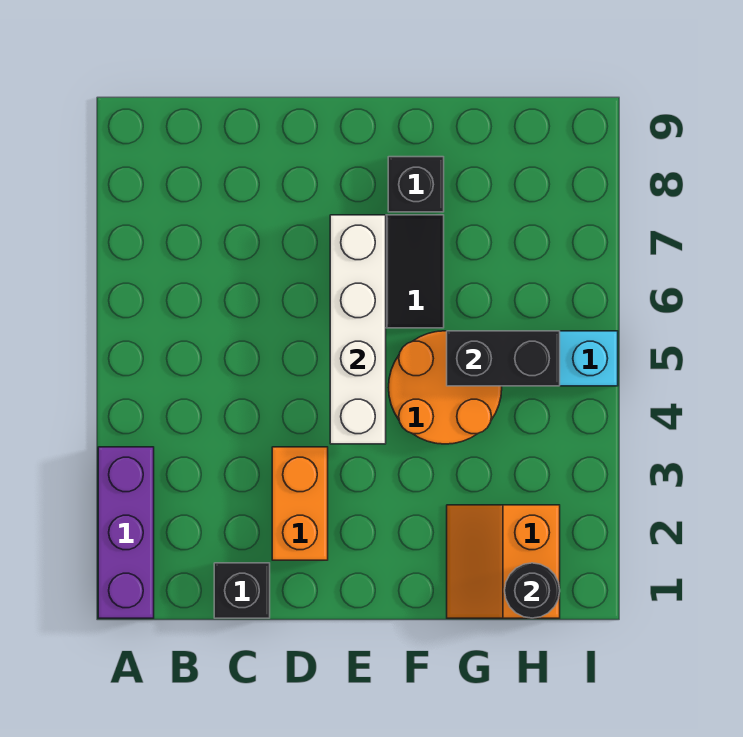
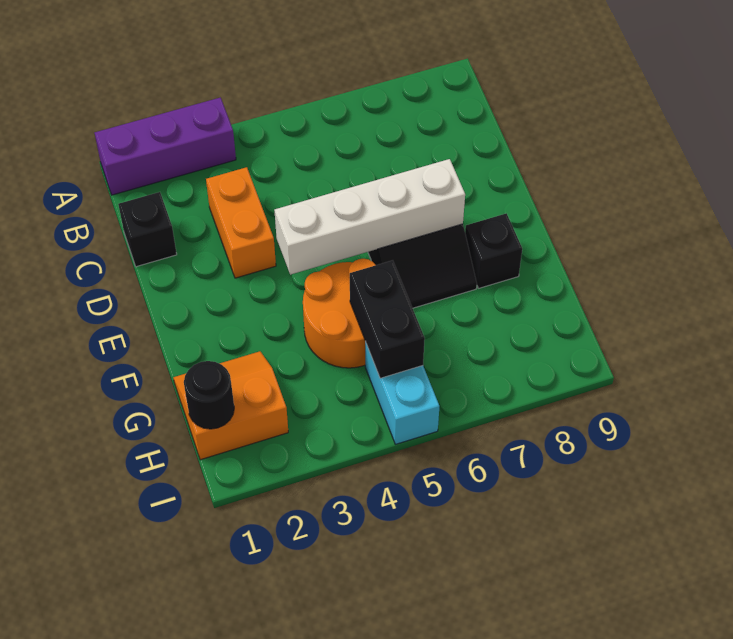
orange brick D2:D3 level 1 -> orange brick C3:D3 level 1

